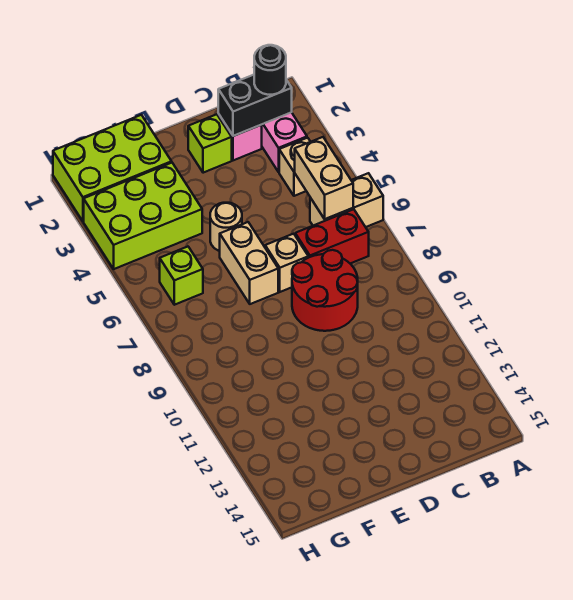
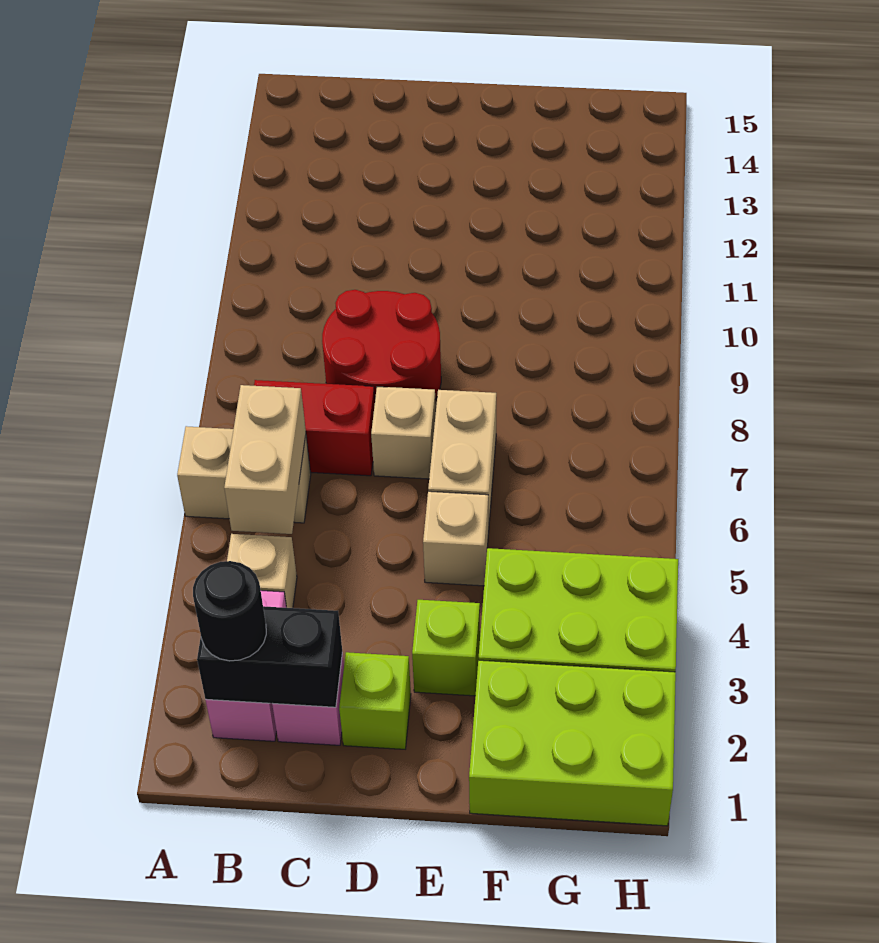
tan round brick E5 level 1 -> tan brick E5 level 1
lime brick G6 level 1 -> lime brick E3 level 1

